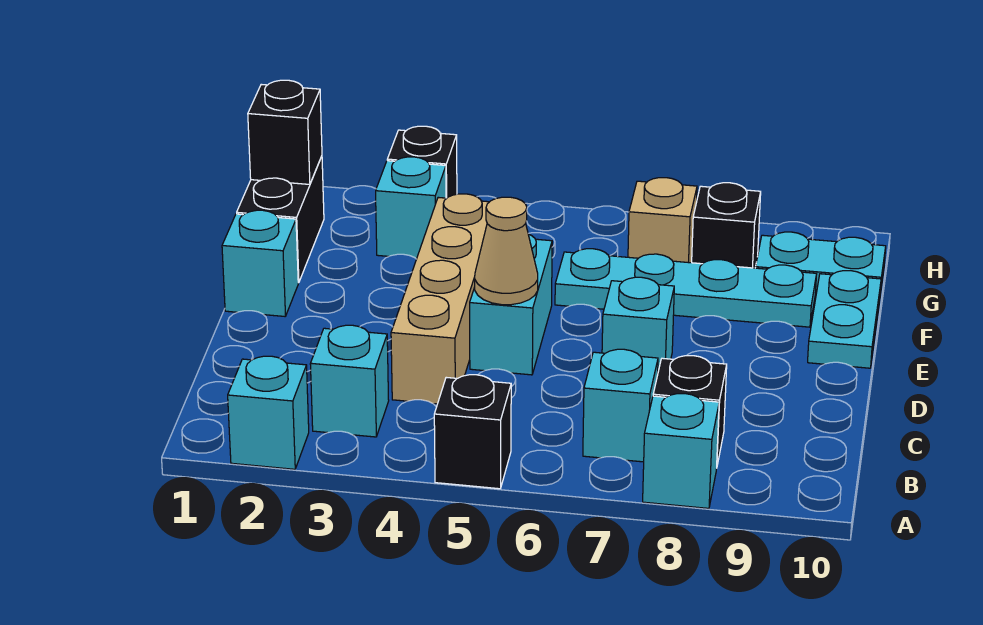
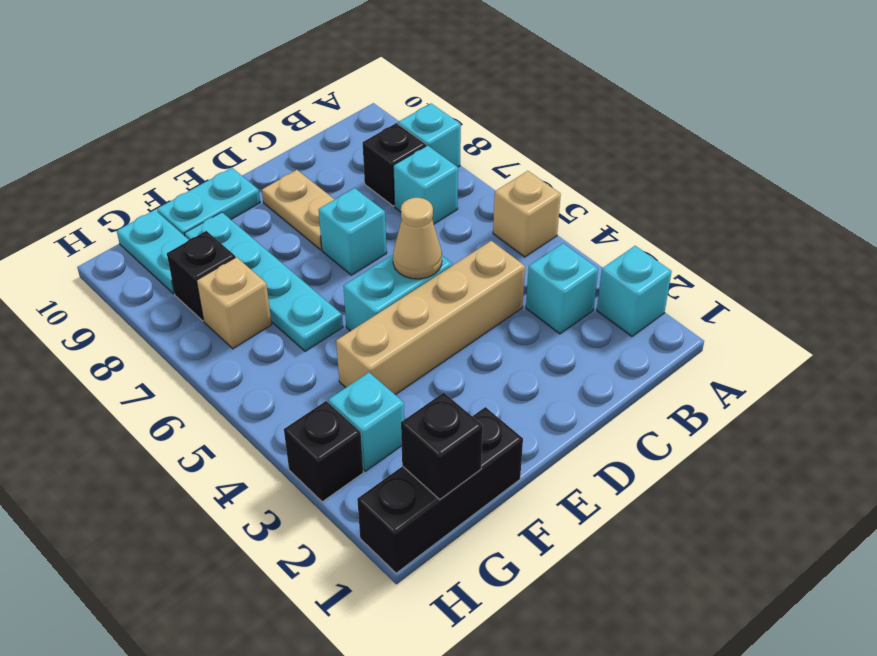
black brick A5 level 1 -> tan brick A5 level 1
none -> tan plate D8:D9 level 1
cyan brick E1 level 1 -> none
black brick F1:G1 level 1 -> black brick F1:H1 level 1

